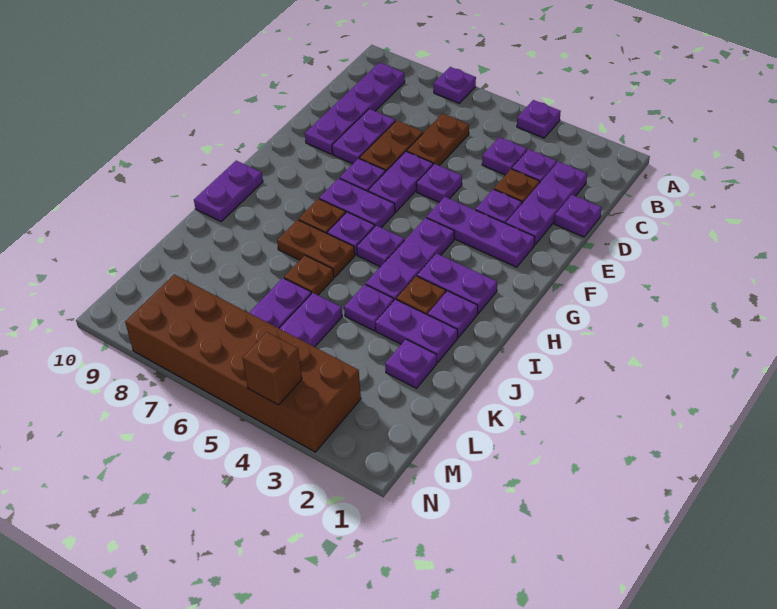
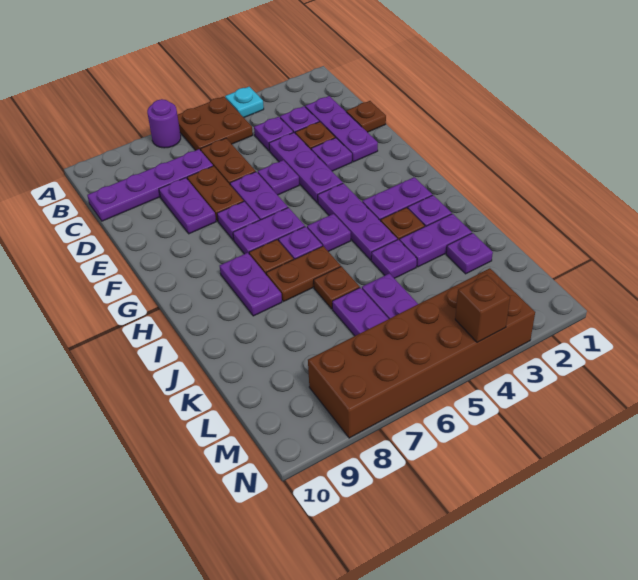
purple plate A4 level 1 -> cyan plate A4 level 1
none -> brown plate A5:B6 level 1
purple plate A7 level 1 -> purple round brick A7 level 1
purple plate B9:E9 level 1 -> purple plate C7:C10 level 1
purple plate D1 level 1 -> brown plate D1 level 1
purple plate F2:F4 level 1 -> purple plate D4:F4 level 1
purple plate H10:I10 level 1 -> purple plate H8:I8 level 1

